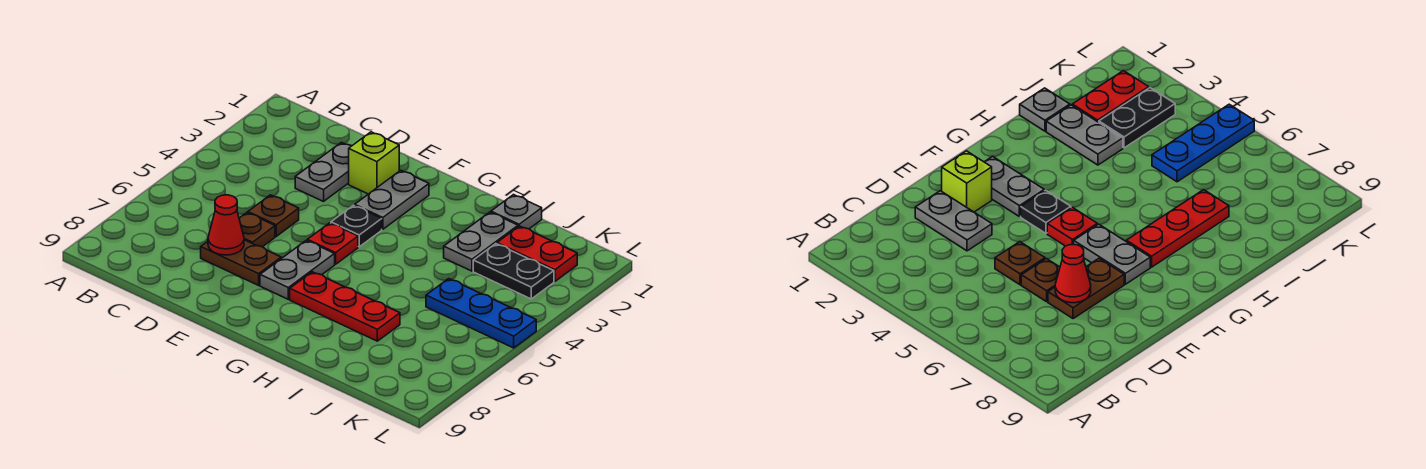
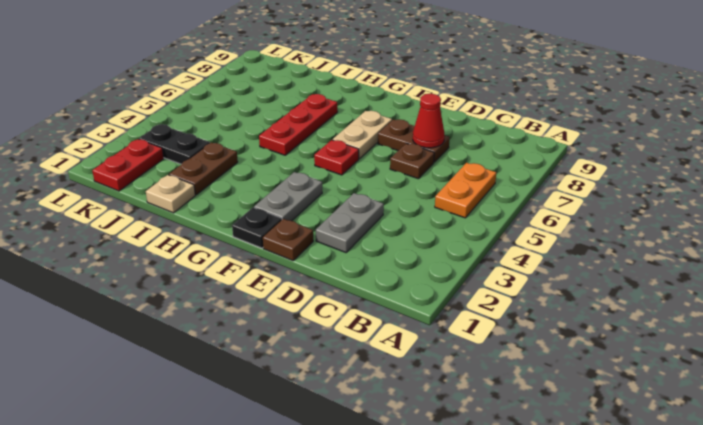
none -> orange plate B5:B6 level 1
brown plate D5 level 1 -> brown plate E1 level 1
lime brick E2 level 1 -> none
black plate F4 level 1 -> black plate F1 level 1
grey plate F6:F7 level 1 -> tan plate F6:F7 level 1
red plate G7:I7 level 1 -> red plate H5:H7 level 1
grey plate I1 level 1 -> tan plate I1 level 1
grey plate I2:I3 level 1 -> brown plate I2:I3 level 1
red plate J2:K2 level 1 -> red plate K1:K2 level 1
blue plate J5:L5 level 1 -> none

